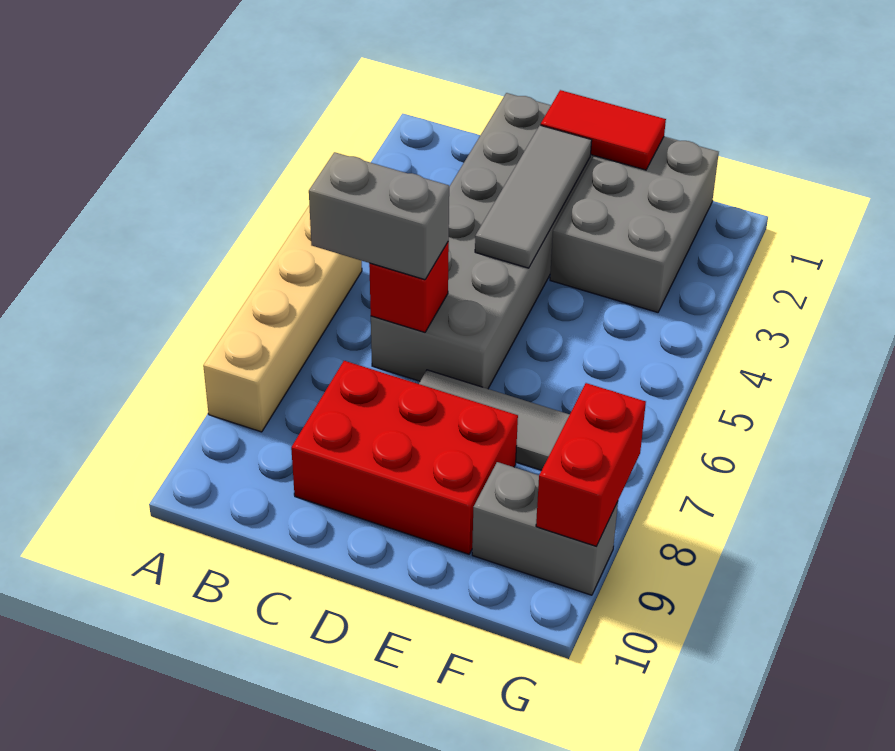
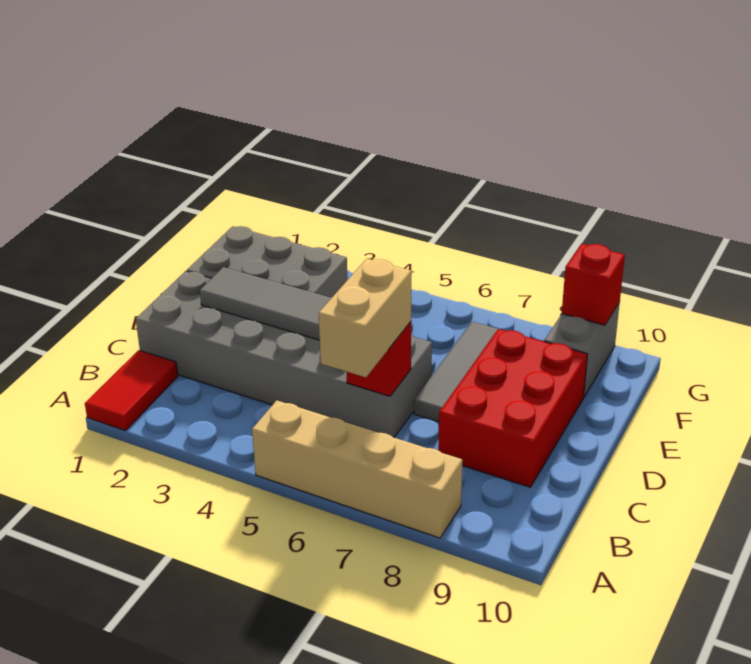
grey brick B6:C6 level 3 -> tan brick B6:C6 level 3
red tile D1:E1 level 2 -> red tile A1:B1 level 1
red brick G8:G9 level 2 -> red brick G9 level 2

